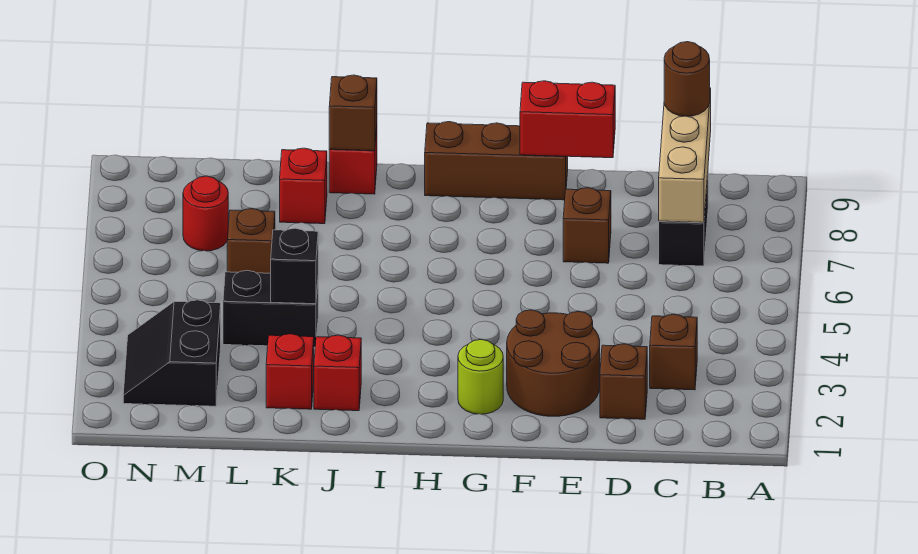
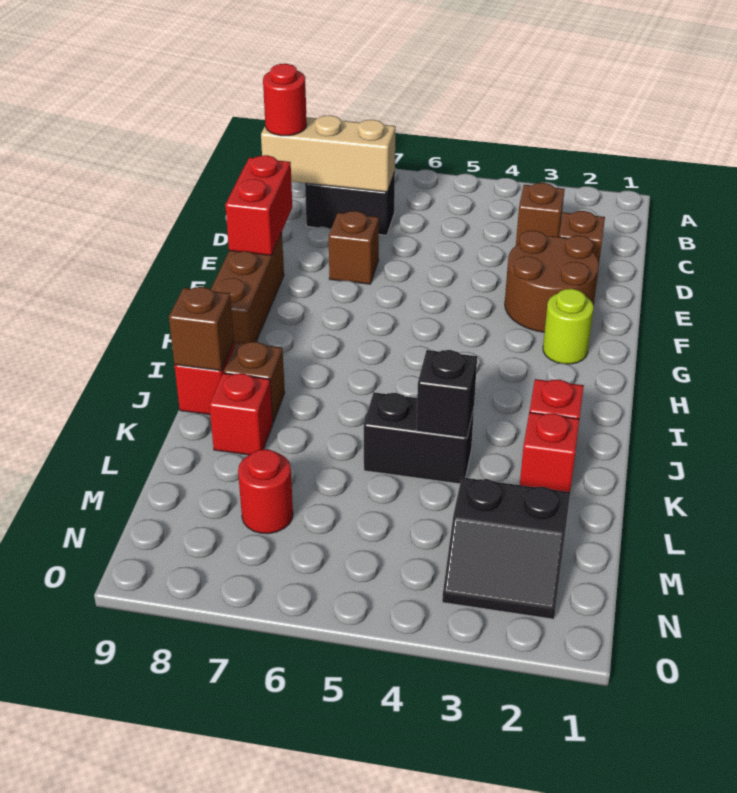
brown round brick C9 level 3 -> red round brick C9 level 3
black brick K4:L4 level 1 -> black brick K4:K5 level 1
brown brick L6 level 1 -> brown brick J8 level 1

